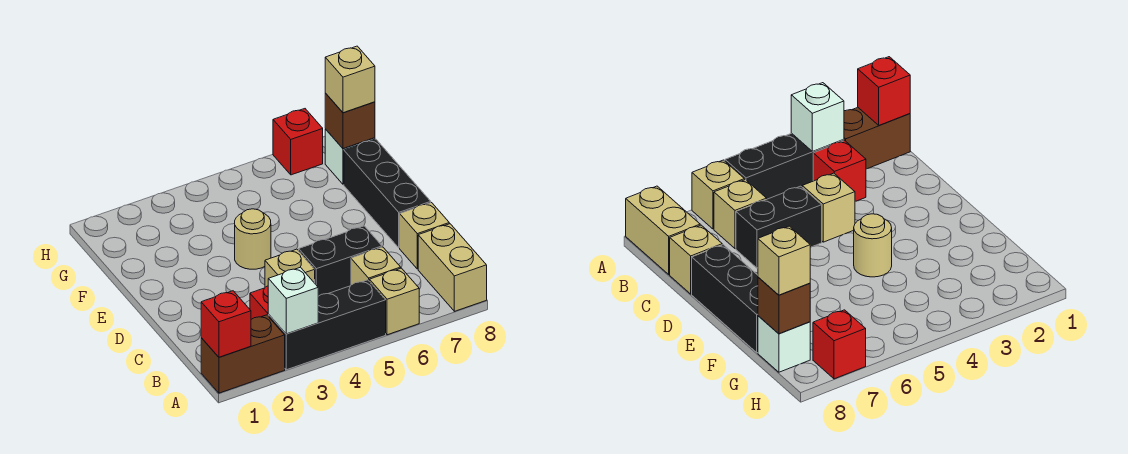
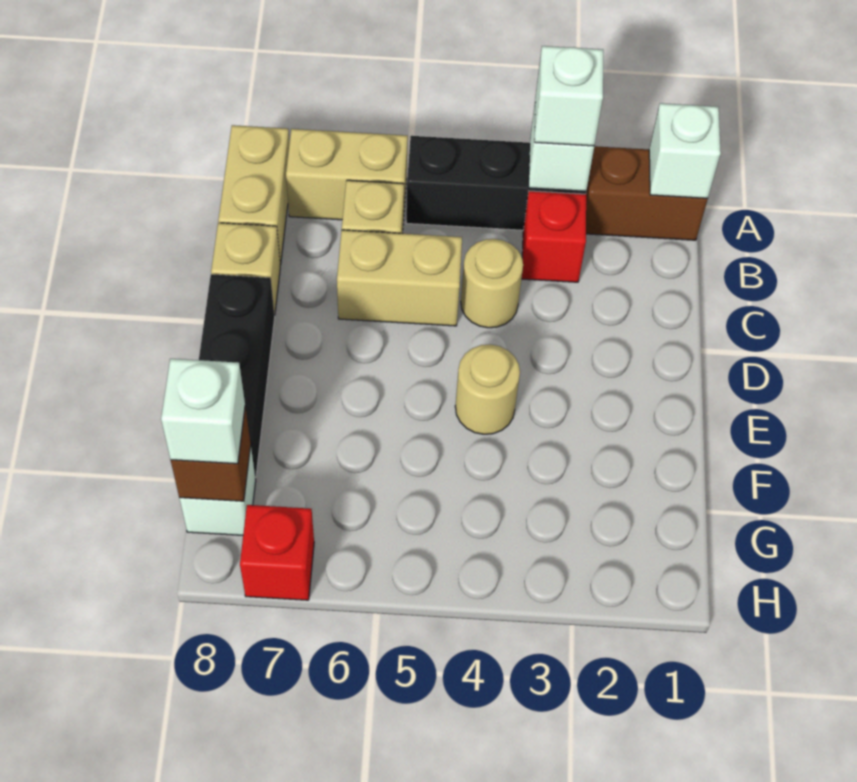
red brick A1 level 2 -> white brick A1 level 2
none -> white brick A3 level 3
tan brick A6 level 1 -> tan brick A6:A7 level 1
tan brick C4 level 1 -> tan round brick C4 level 1
black brick C5:C6 level 1 -> tan brick C5:C6 level 1
tan brick G8 level 3 -> white brick G8 level 3

